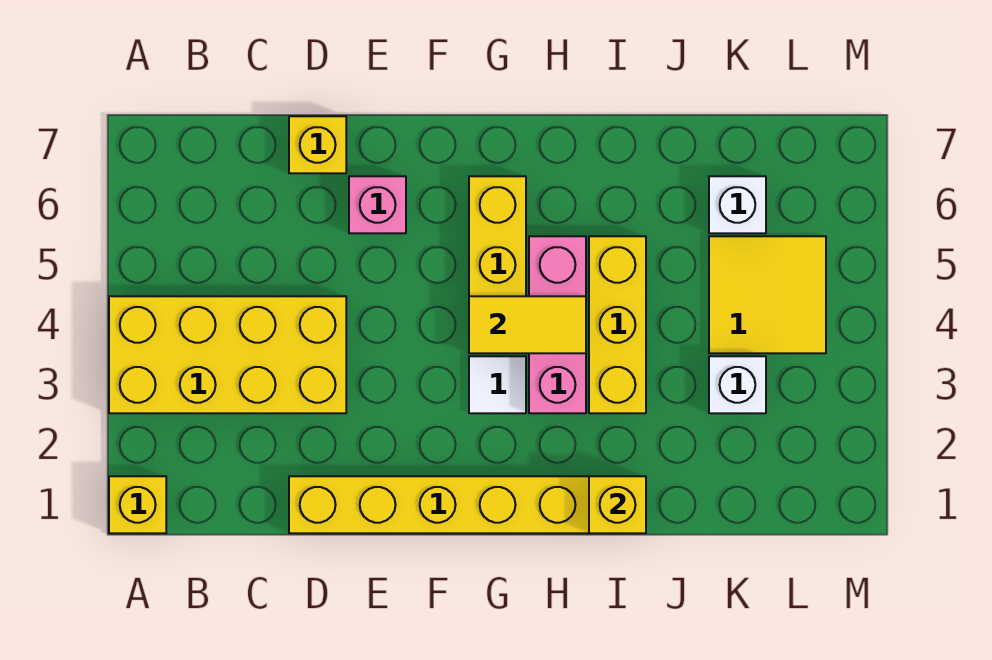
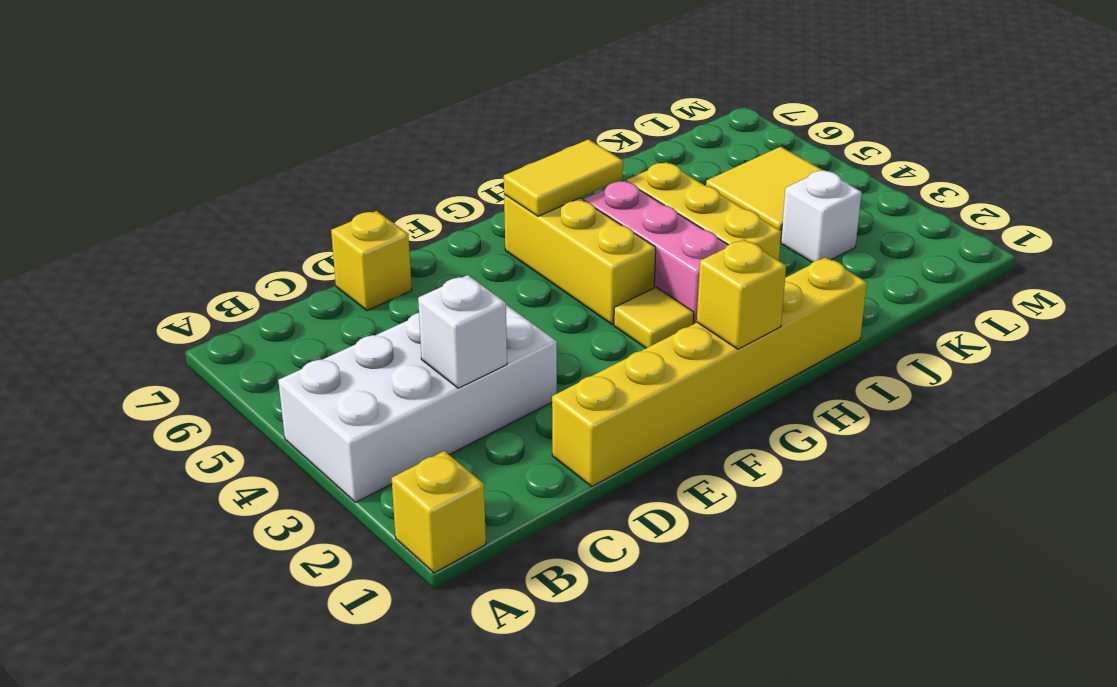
yellow brick A3:D4 level 1 -> white brick A3:D4 level 1
pink brick E6 level 1 -> none
white tile G3 level 1 -> yellow tile G3 level 1
yellow tile G4:H4 level 2 -> yellow tile G6:H6 level 2
yellow brick I1 level 2 -> yellow brick G1 level 2
white brick K6 level 1 -> white brick C3 level 2

